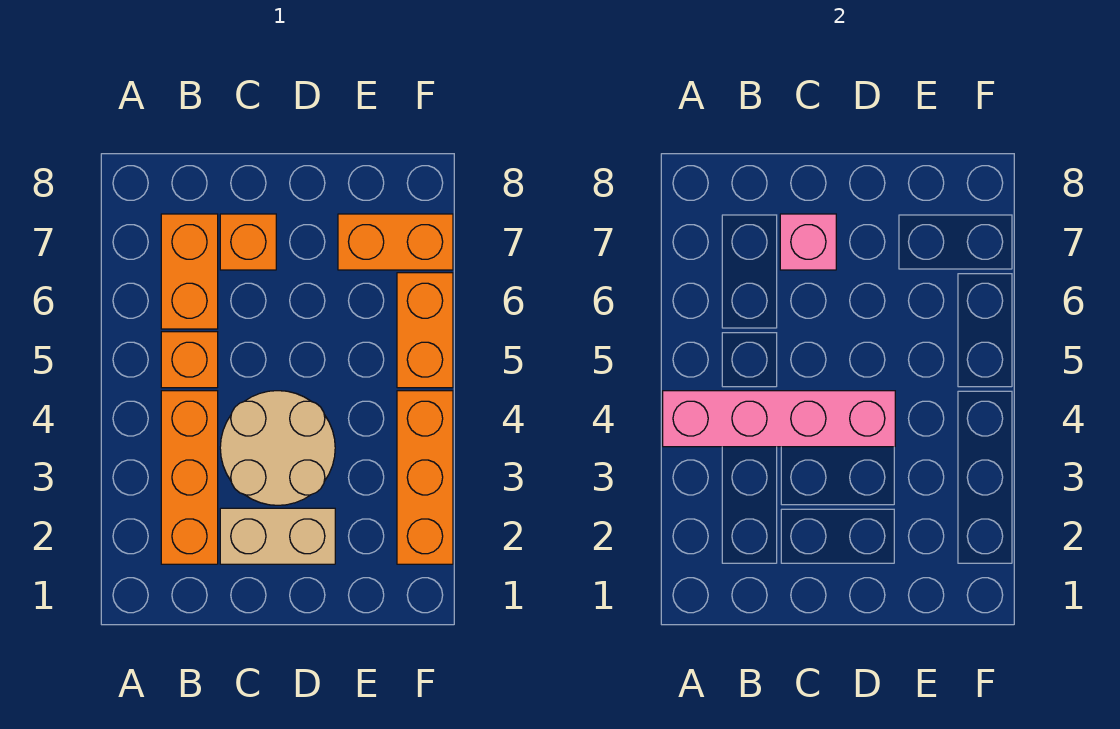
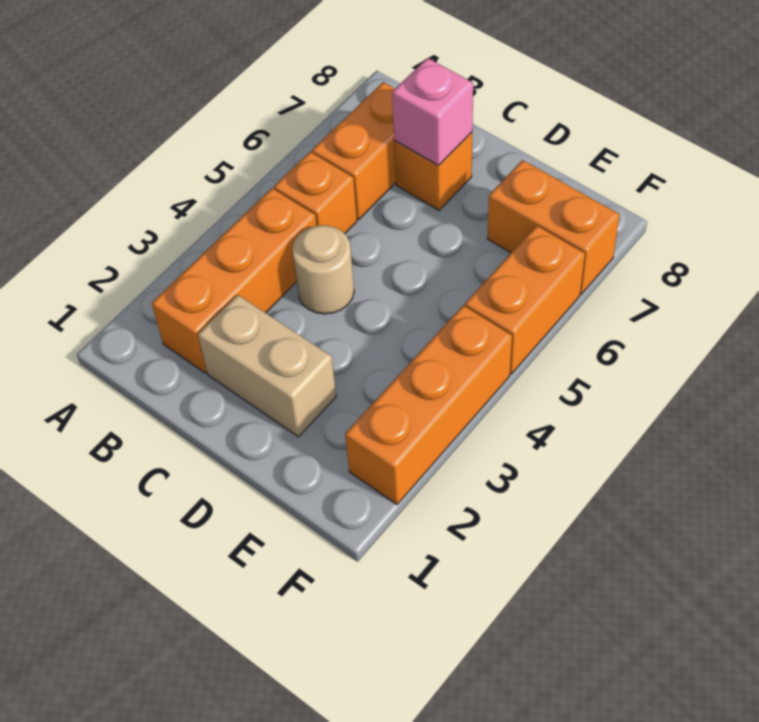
pink brick A4:D4 level 2 -> none
tan round brick C3:D4 level 1 -> tan round brick C4 level 1

